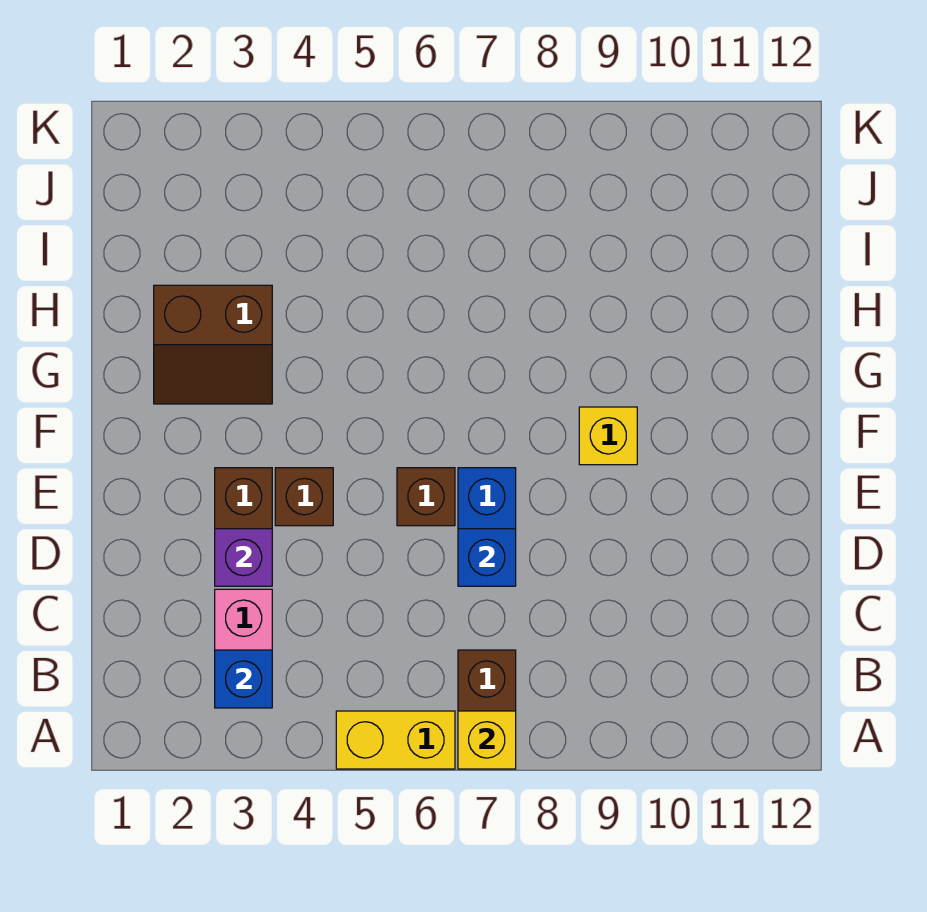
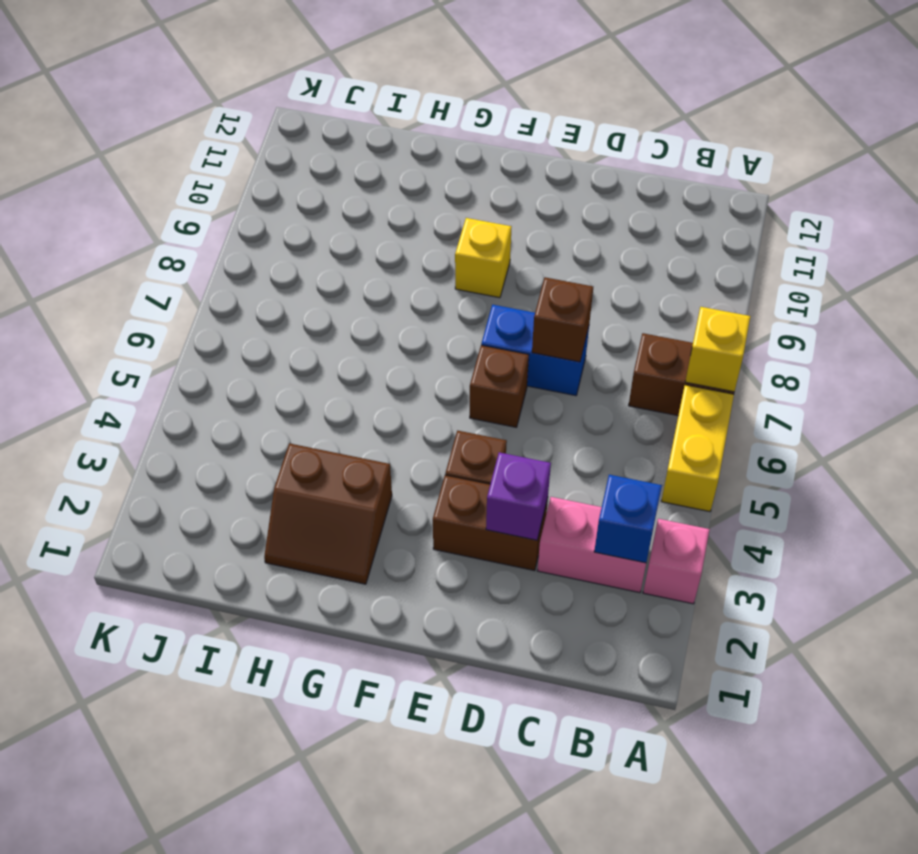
none -> pink brick A3 level 1
blue brick D7 level 2 -> brown brick D7 level 2
brown slope G2:H3 level 1 top H -> brown slope G2:H3 level 1 top 3

